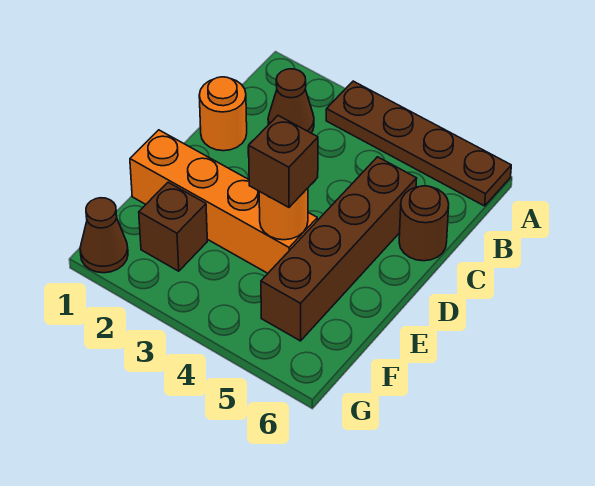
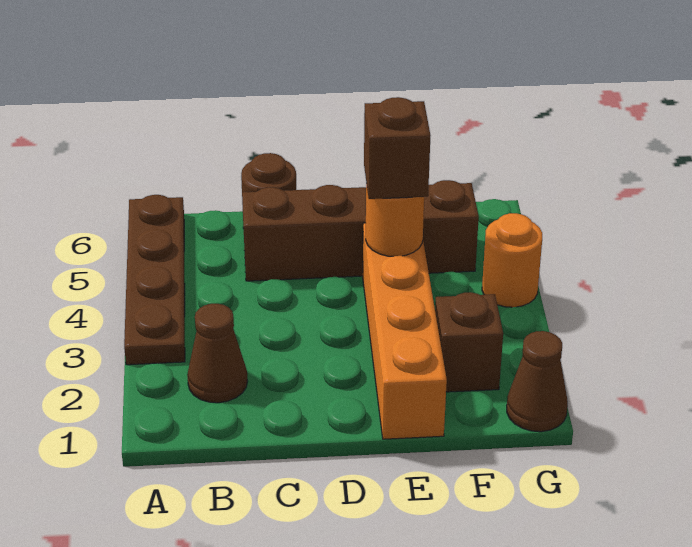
orange round brick C1 level 1 -> orange round brick G4 level 1

